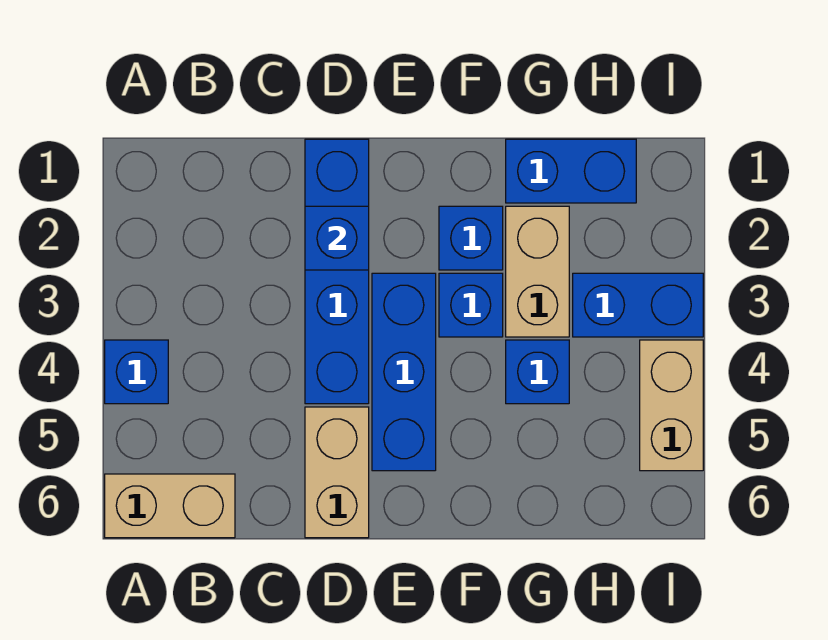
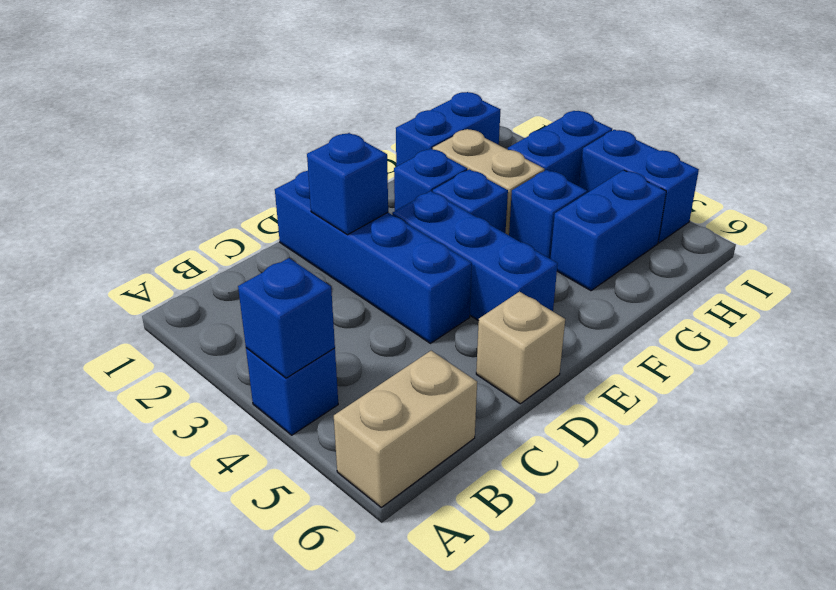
none -> blue brick A4 level 2
tan brick D5:D6 level 1 -> tan brick D6 level 1
none -> blue brick G5:H5 level 1
tan brick I4:I5 level 1 -> blue brick I4:I5 level 1

